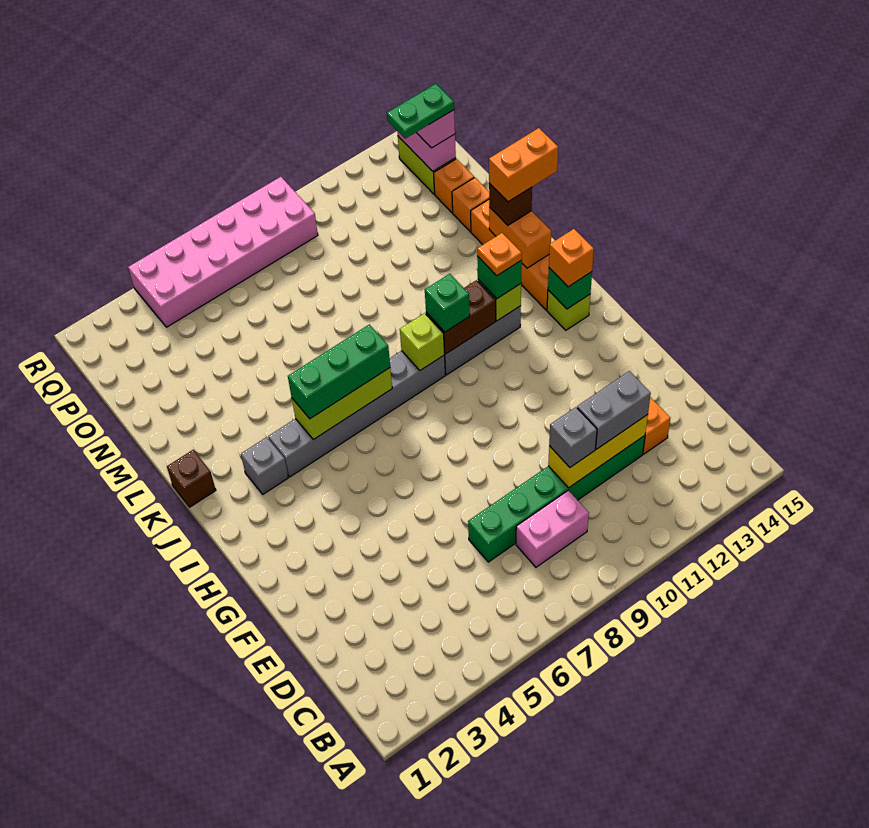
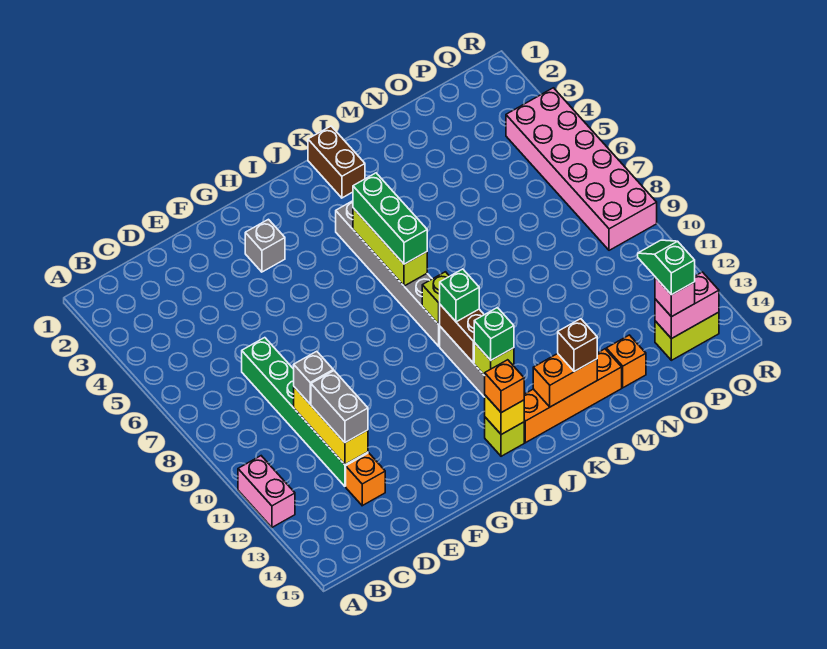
pink brick C8:C9 level 1 -> pink brick A11:A12 level 1
green brick I14 level 2 -> yellow brick I14 level 2
grey brick J3 level 1 -> grey brick G3 level 1
orange plate J12 level 4 -> none
brown brick K1 level 1 -> brown brick K1:K2 level 1
orange brick L14:L15 level 4 -> none
orange brick O14 level 1 -> none
green plate P13:P14 level 4 -> green slope P13:P14 level 4 top 14

